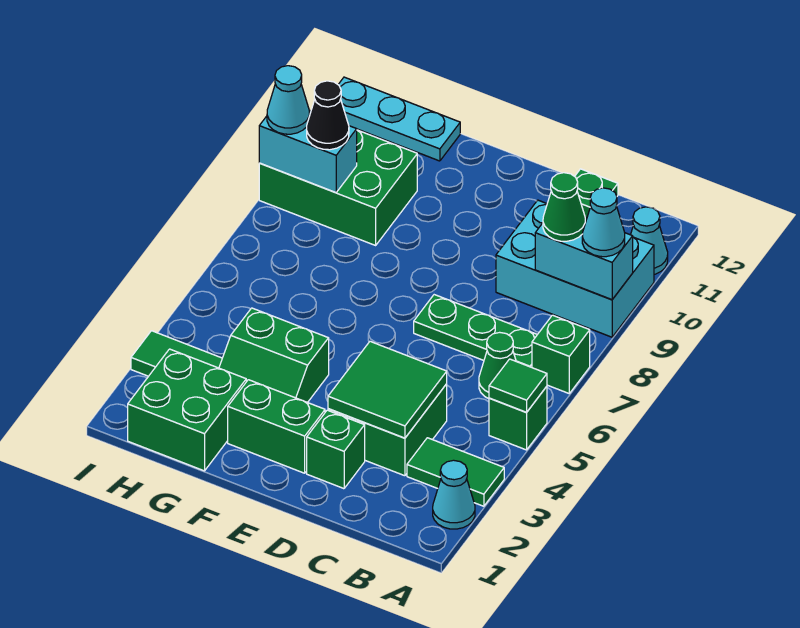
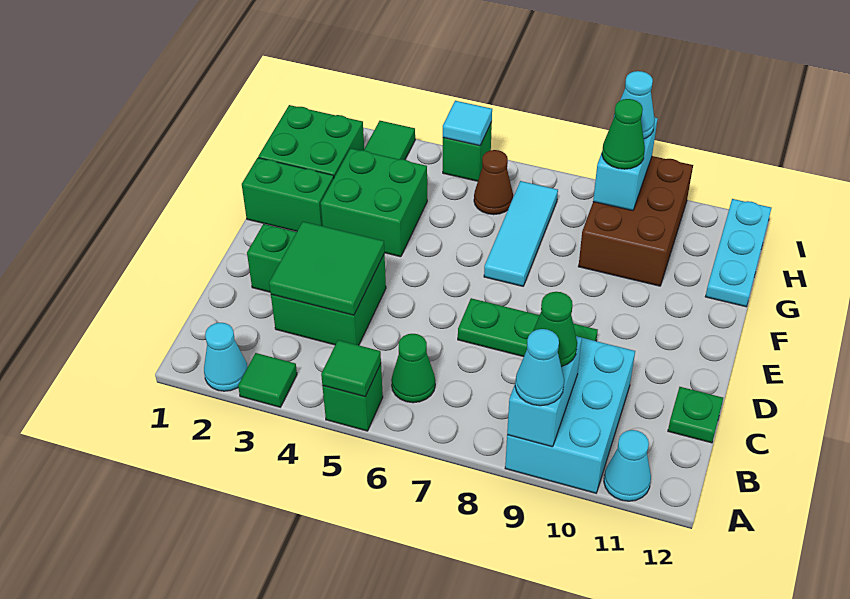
green tile A3:B3 level 1 -> green tile A3 level 1
green brick A7 level 1 -> green brick I5 level 1
green plate B7:D7 level 1 -> green plate D7:D9 level 1
green brick E2:F2 level 1 -> green brick F1:F2 level 1
green slope F3:G4 level 1 top 4 -> green brick F3:G4 level 1
none -> cyan tile F7:H7 level 1
green brick G9:I10 level 1 -> brown brick G9:I10 level 1
none -> brown cone H6 level 1
black cone H9 level 3 -> green cone H9 level 3
none -> cyan tile I5 level 2

